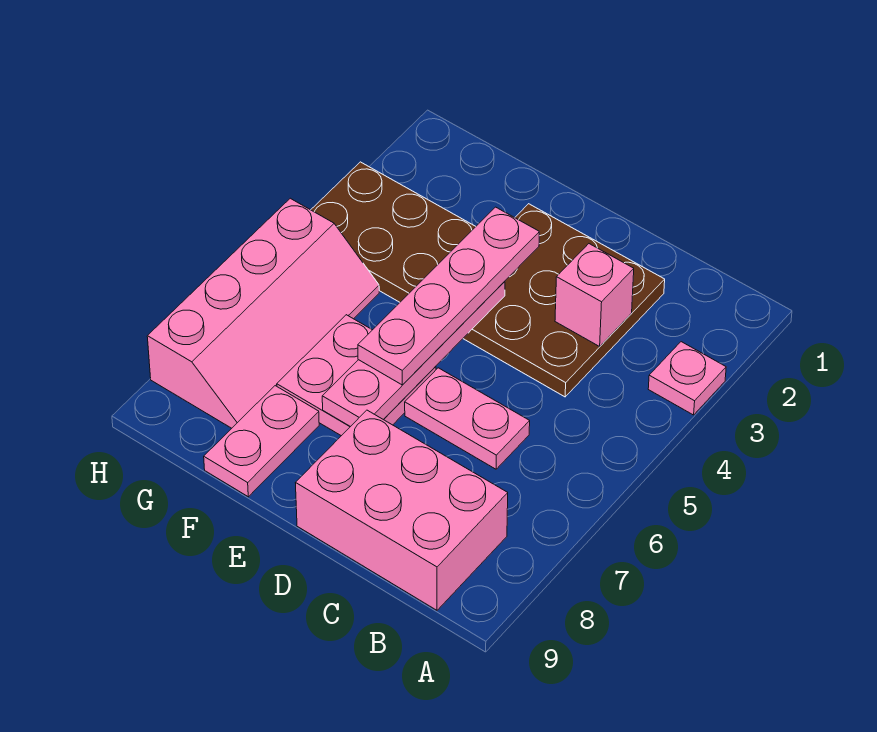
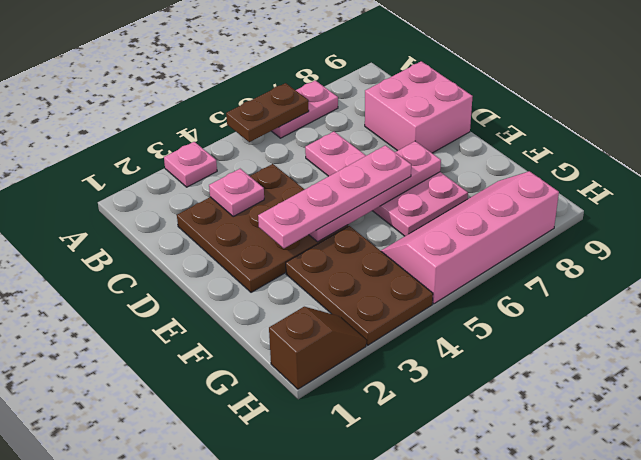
none -> brown plate A5:A6 level 2
pink brick B8:D9 level 1 -> pink brick C8:D9 level 1
pink brick C3 level 2 -> pink plate C3 level 2
pink plate F8:F9 level 1 -> pink plate A6:A7 level 1
none -> brown slope H1:H2 level 1 top 1

